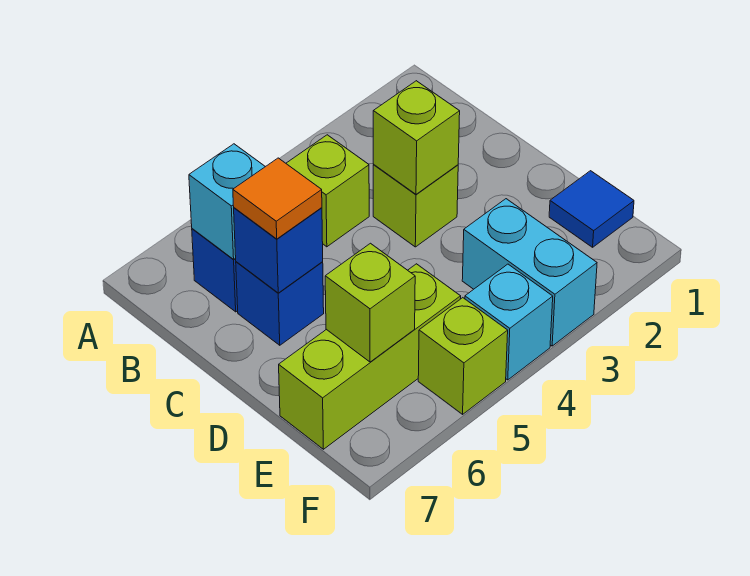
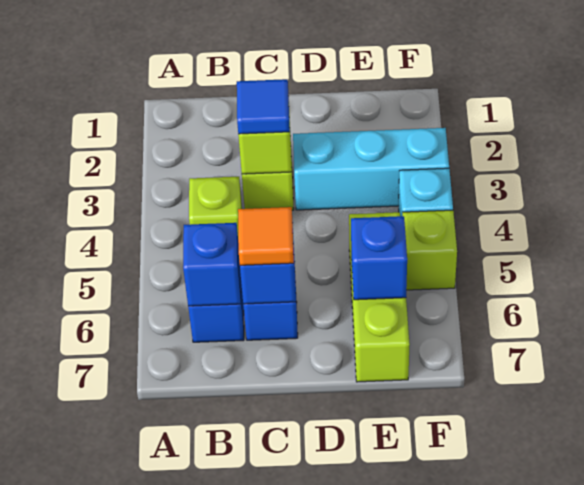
cyan brick B6 level 2 -> blue brick B6 level 2
blue tile E1 level 1 -> blue tile C3 level 3
cyan brick E3:F3 level 1 -> cyan brick D3:F3 level 1
lime brick E6 level 2 -> blue brick E6 level 2

